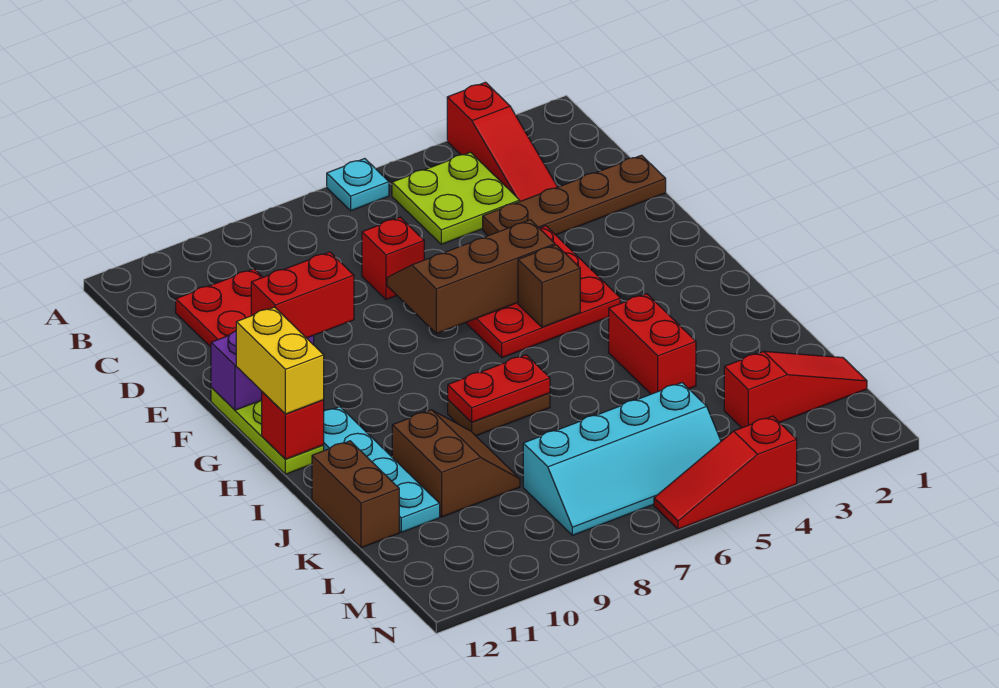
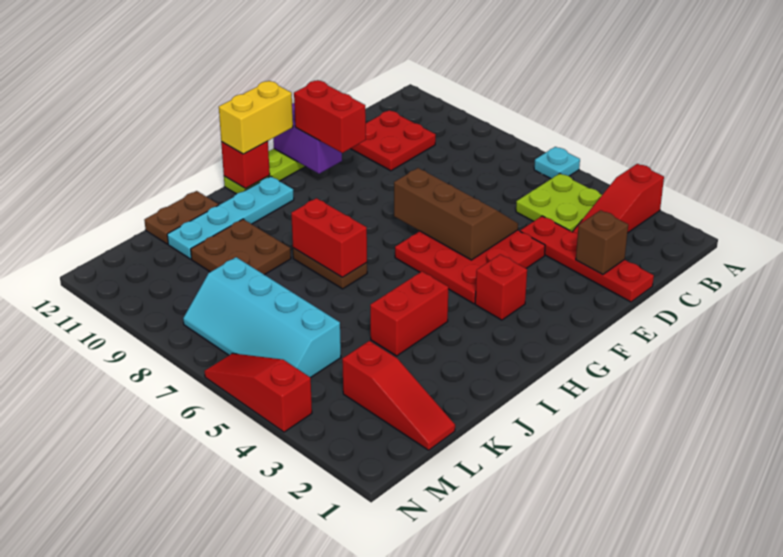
brown plate D1:D4 level 1 -> red plate D1:D4 level 1
red brick D7 level 1 -> red brick G3 level 1
brown brick G5 level 2 -> brown brick D2 level 2
red plate I7:I8 level 2 -> red brick I7:I8 level 2
brown slope J9:K10 level 1 top 10 -> brown plate J9:K10 level 1
brown brick J12:K12 level 1 -> brown plate J12:K12 level 1

